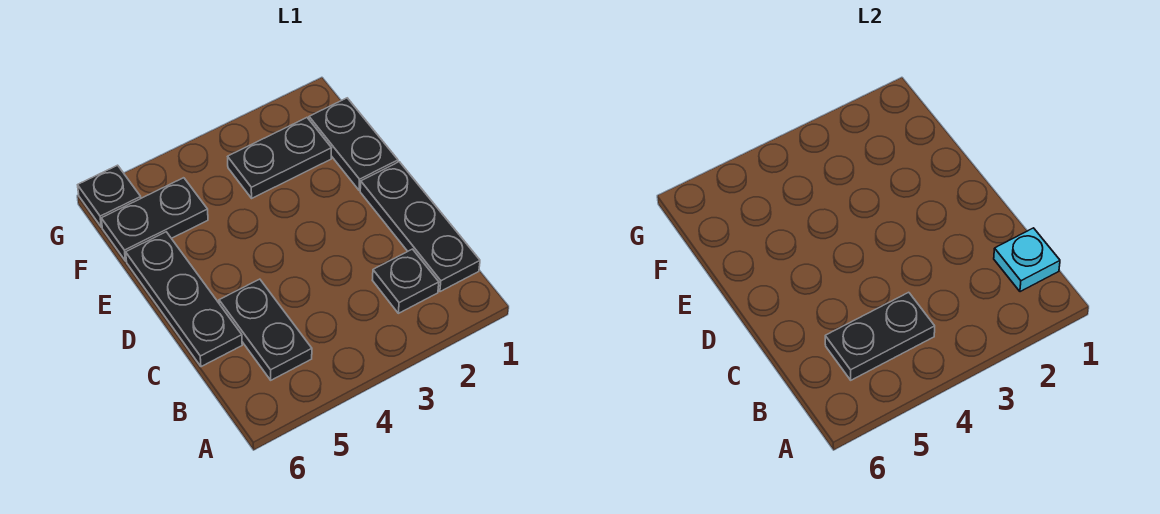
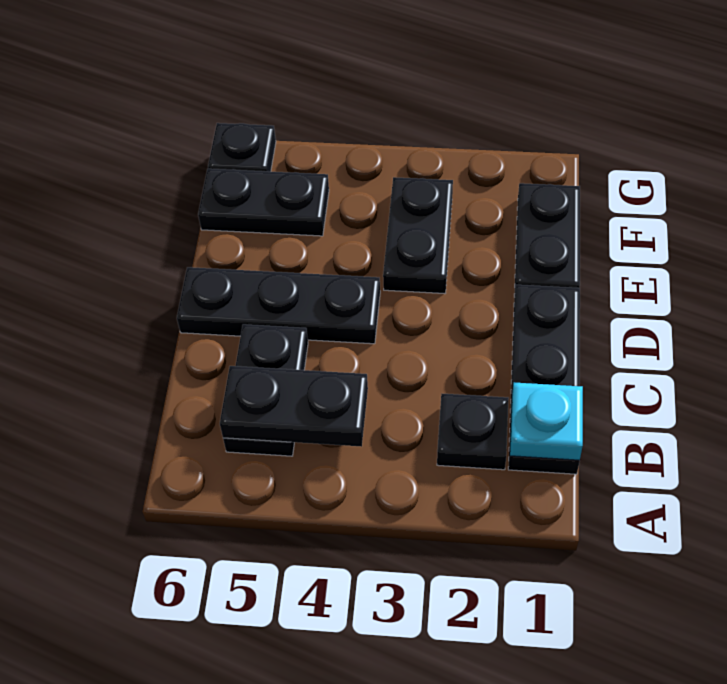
black plate C6:E6 level 1 -> black plate D4:D6 level 1
black plate F2:F3 level 1 -> black plate E3:F3 level 1

